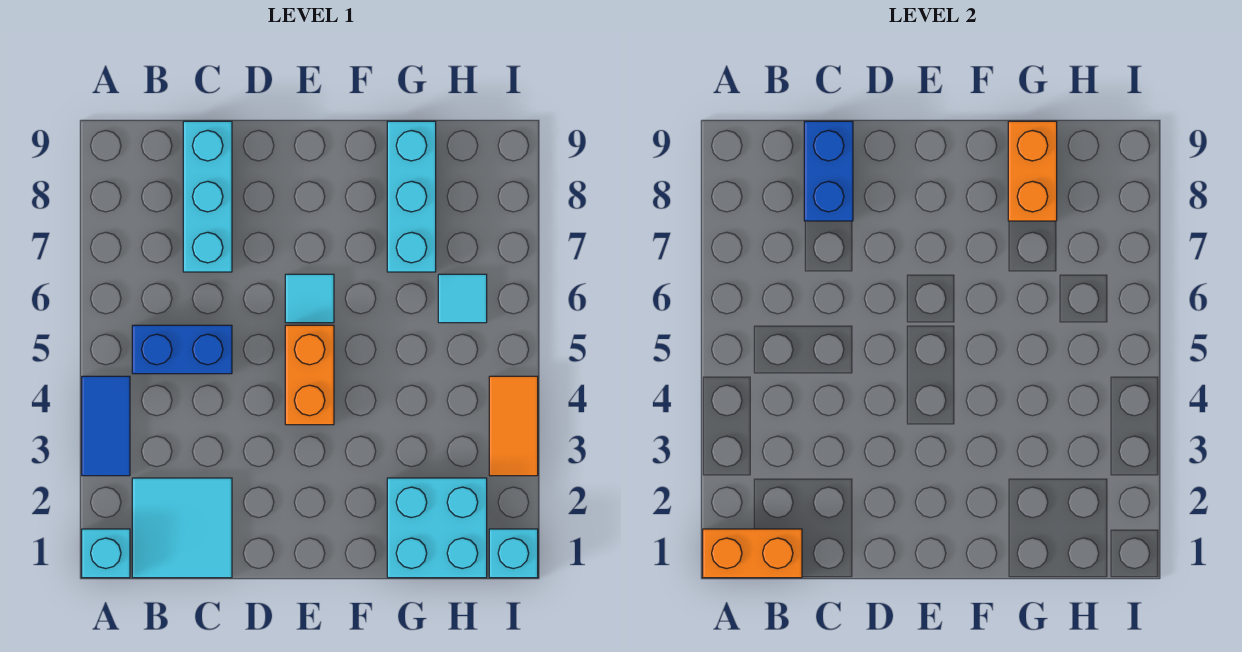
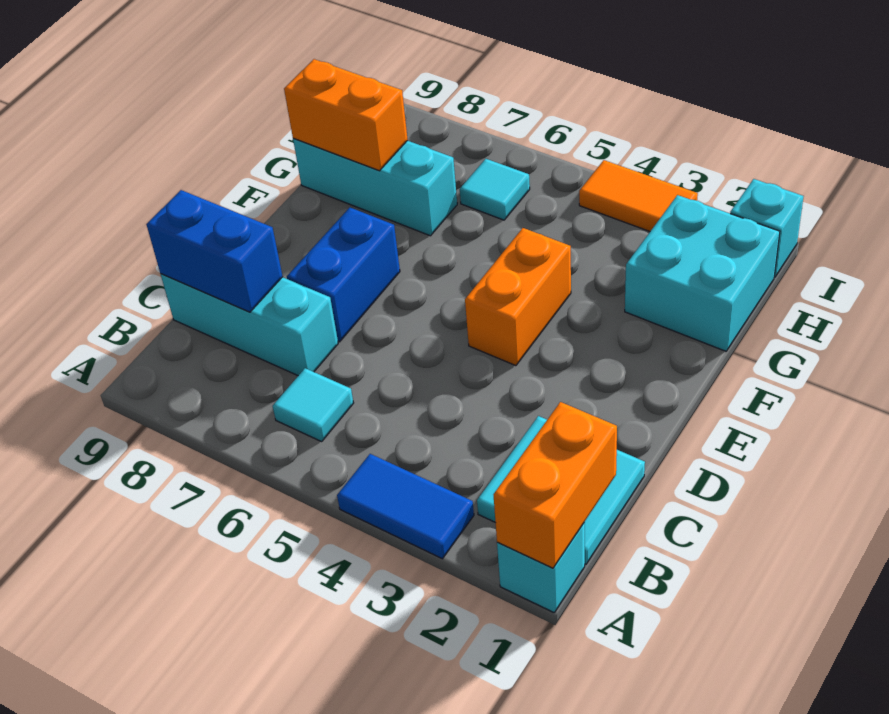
blue brick B5:C5 level 1 -> blue brick D7:E7 level 1
orange brick E4:E5 level 1 -> orange brick E4:F4 level 1
cyan tile E6 level 1 -> cyan tile B6 level 1

